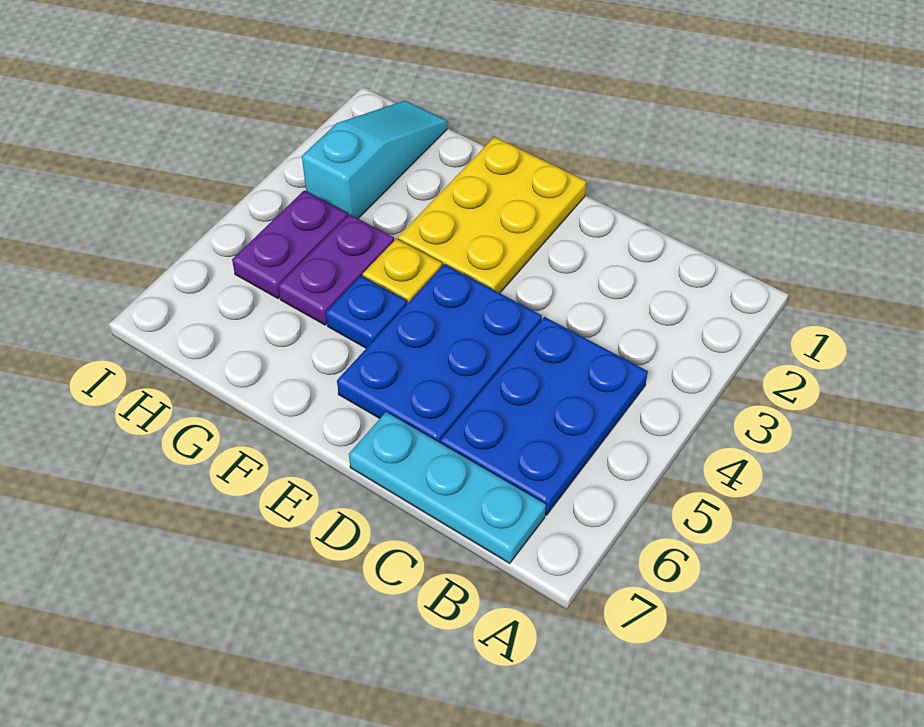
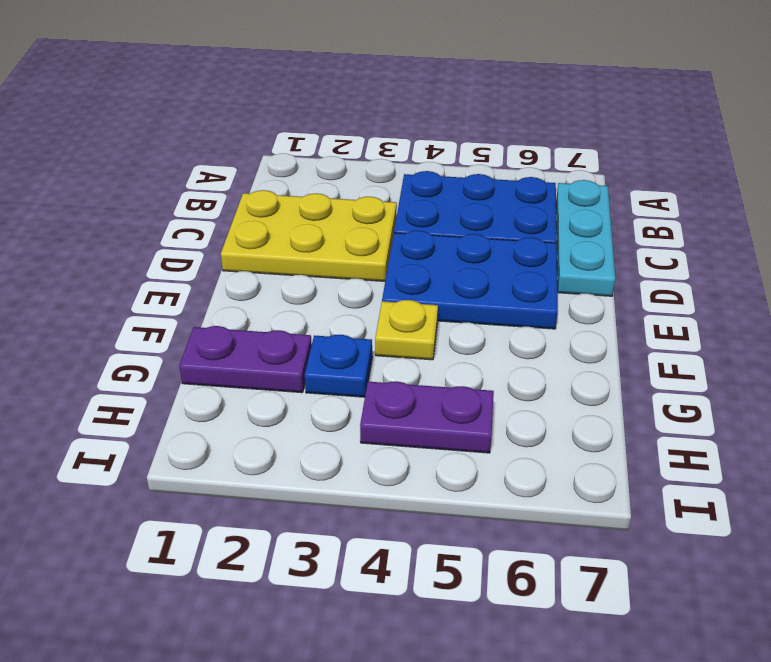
yellow plate E1:F3 level 1 -> yellow plate C1:D3 level 1
blue plate F5 level 1 -> blue plate G3 level 1
purple plate G4:G5 level 1 -> purple plate G1:G2 level 1
cyan slope H1:H3 level 1 top 3 -> none

